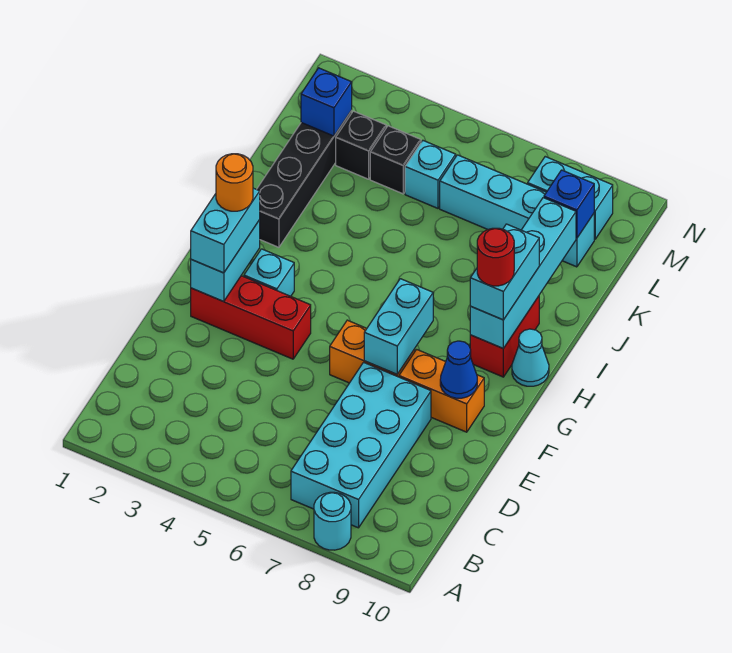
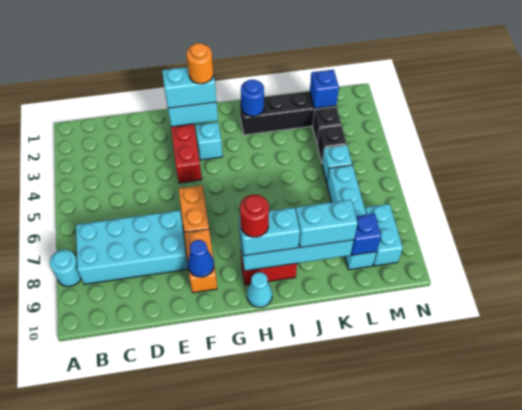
cyan brick F7:G7 level 2 -> cyan brick J9:K9 level 3
none -> blue round brick I2 level 2

